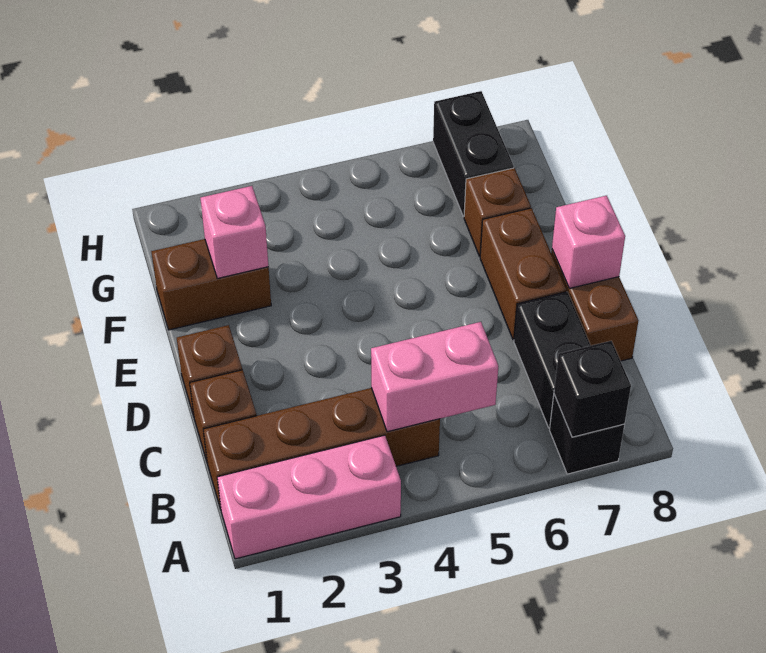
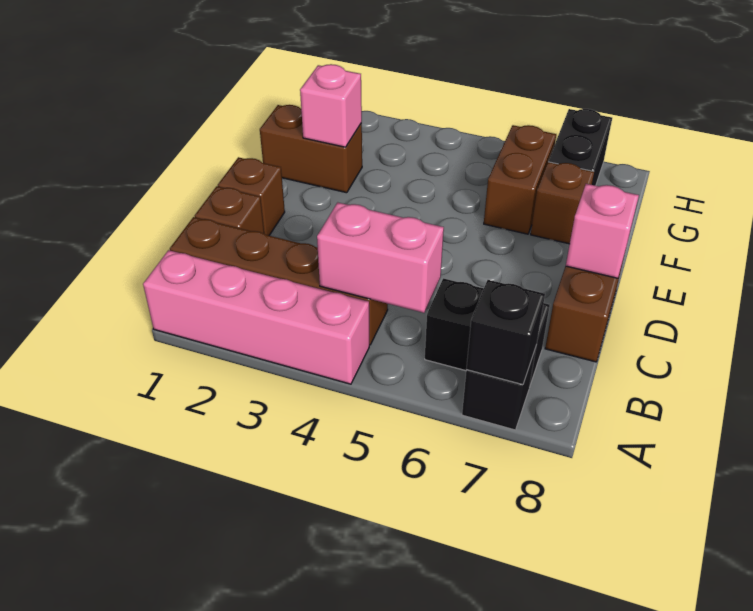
pink brick A1:A3 level 1 -> pink brick A1:A4 level 1
black brick B7:C7 level 1 -> black brick B6:B7 level 1
brown brick D7:E7 level 1 -> brown brick F6:G6 level 1

